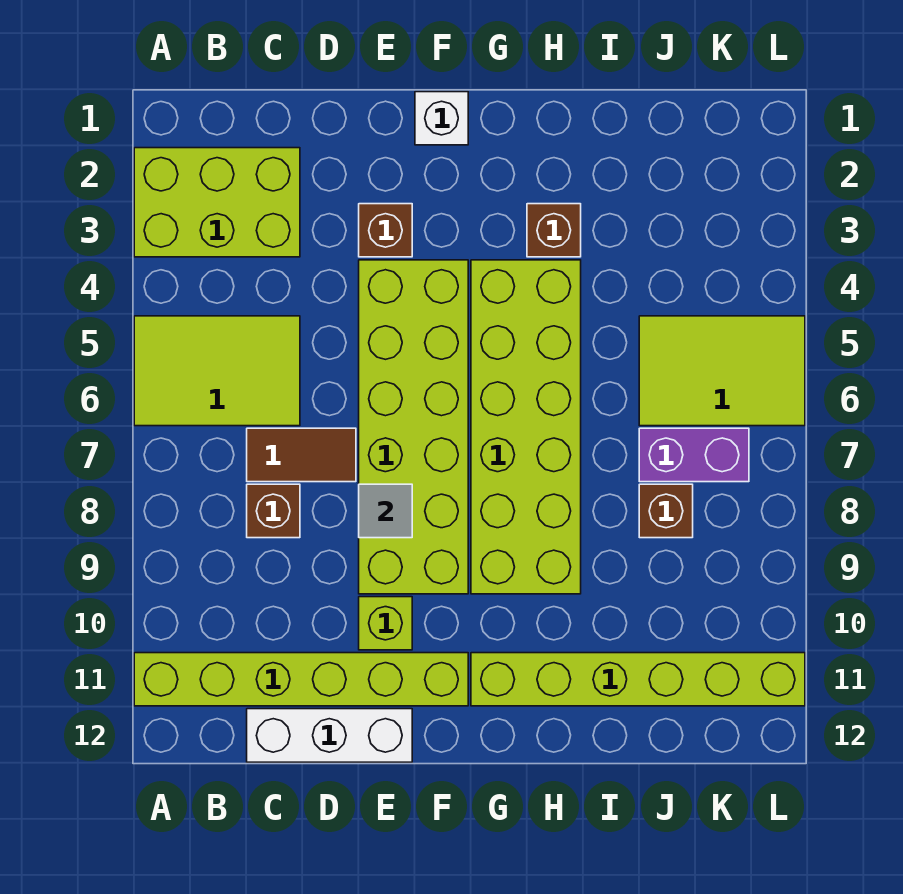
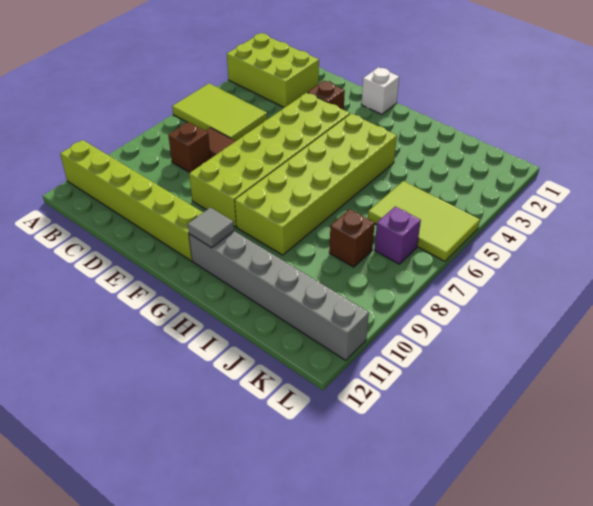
white brick C12:E12 level 1 -> none
grey tile E8 level 2 -> grey tile G11 level 2
lime brick E10 level 1 -> none
lime brick G11:L11 level 1 -> grey brick G11:L11 level 1
brown brick H3 level 1 -> none
purple brick J7:K7 level 1 -> purple brick K7 level 1

